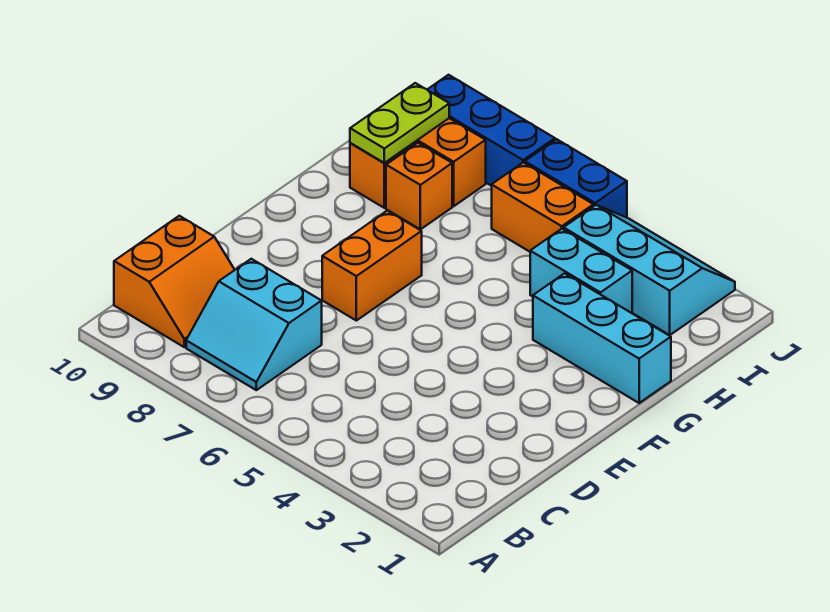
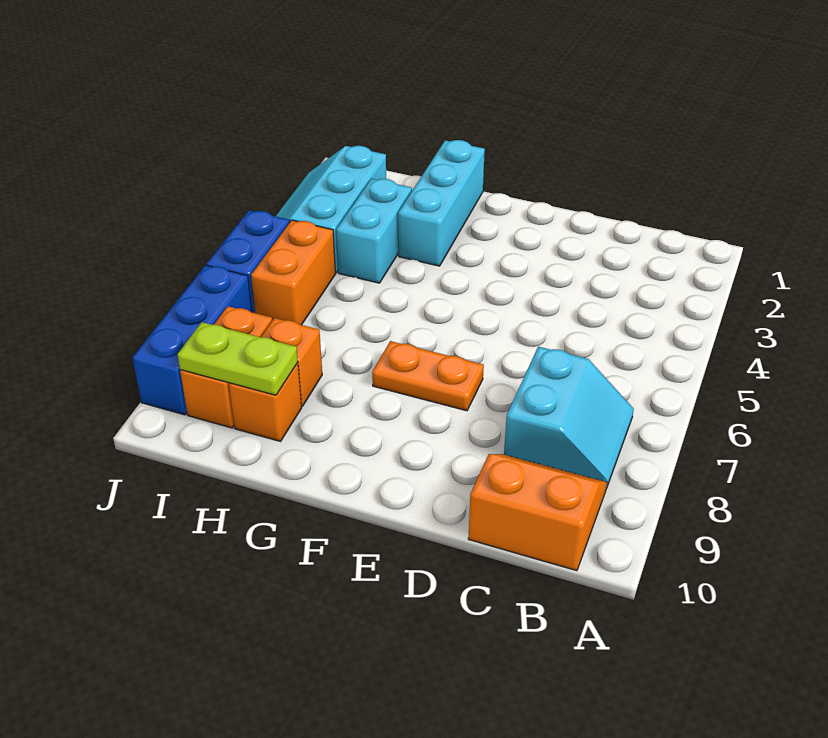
orange brick E7:F7 level 1 -> orange plate E7:F7 level 1

